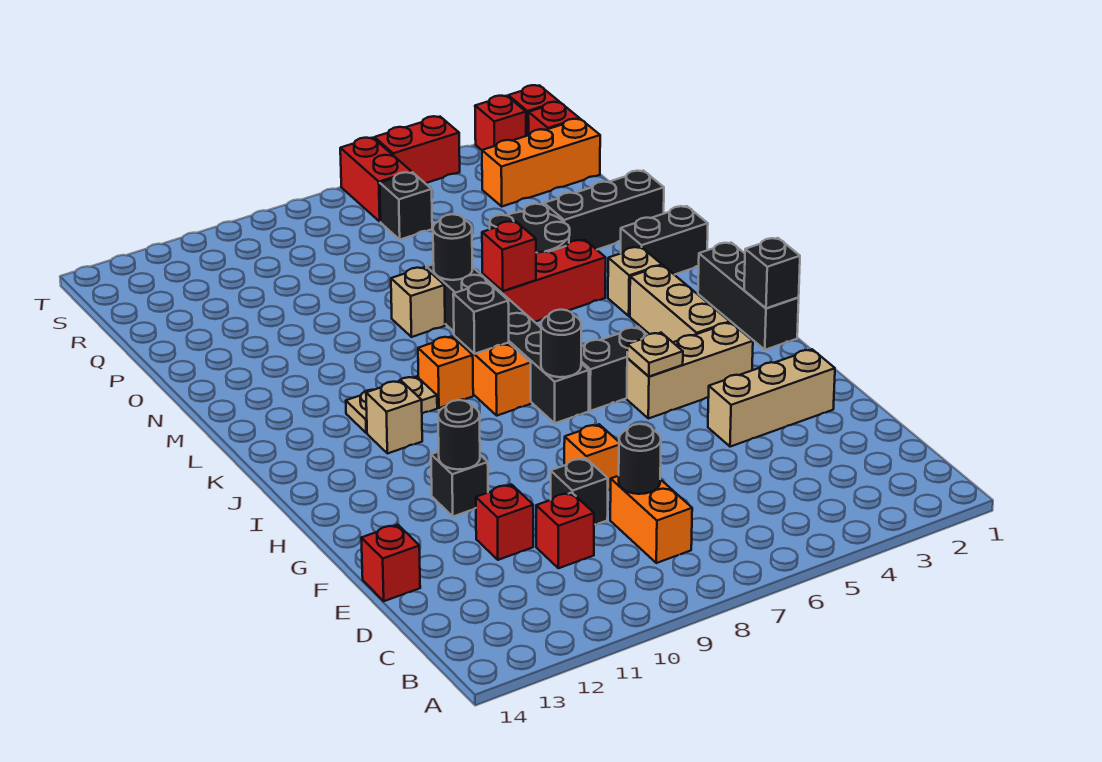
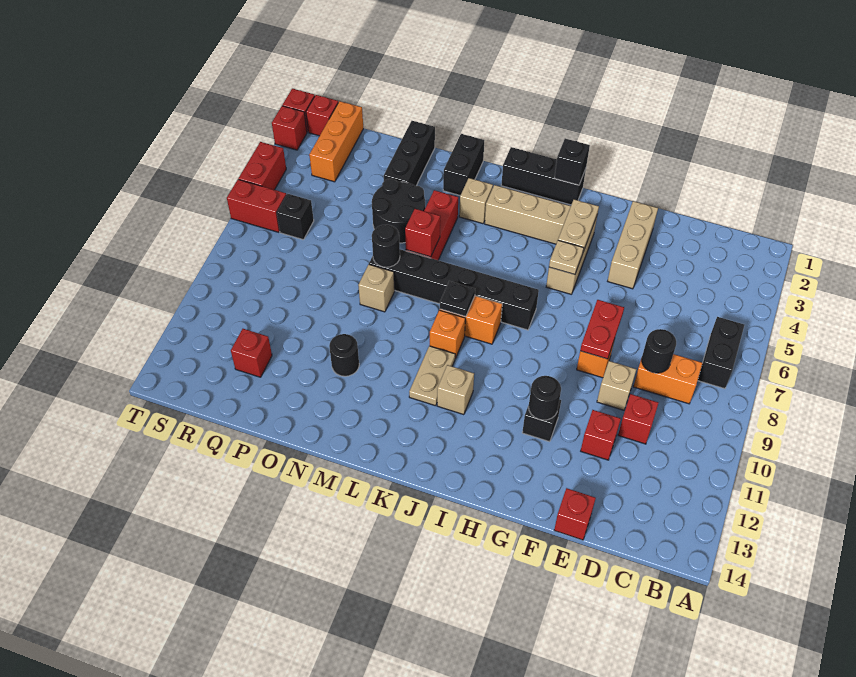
black brick E9 level 1 -> tan brick E9 level 1
none -> red plate F7:F8 level 2
none -> tan plate H3:H4 level 2
black brick I5:I6 level 1 -> black brick B6:B7 level 1
black round brick I7 level 2 -> black round brick N11 level 1
black brick K8 level 2 -> black plate K8 level 2
none -> red brick Q12 level 1

